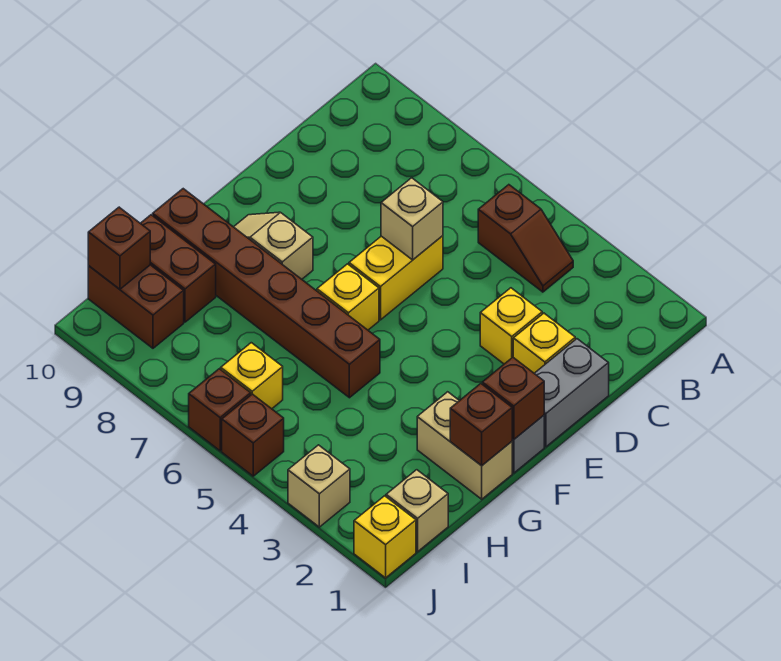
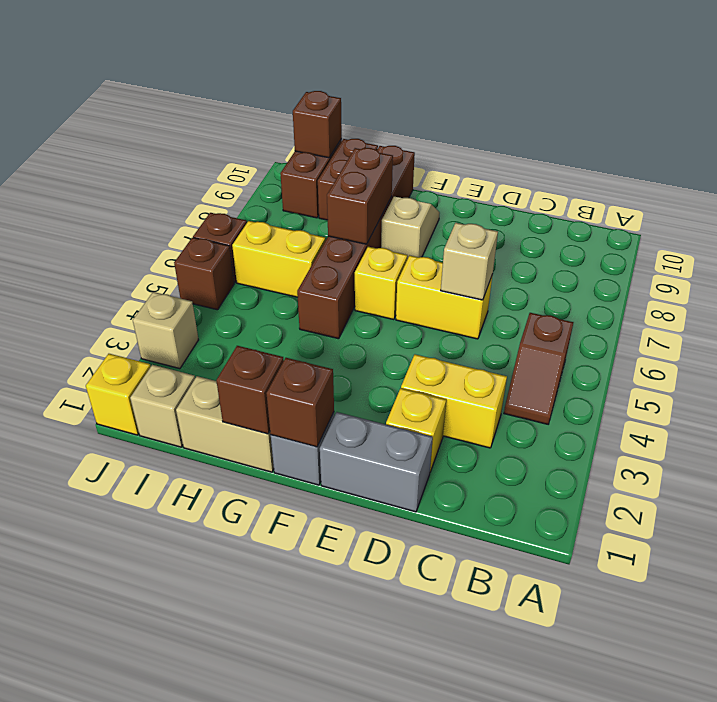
yellow brick D3 level 1 -> yellow brick C3:D3 level 1
tan brick G1:G2 level 1 -> tan brick G1:H1 level 1
none -> brown brick G7:G8 level 2
yellow brick I6 level 1 -> yellow brick H6:I6 level 1

